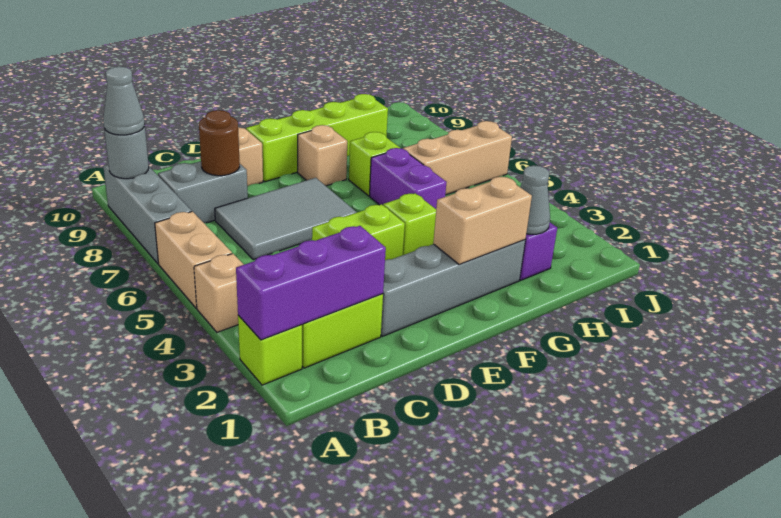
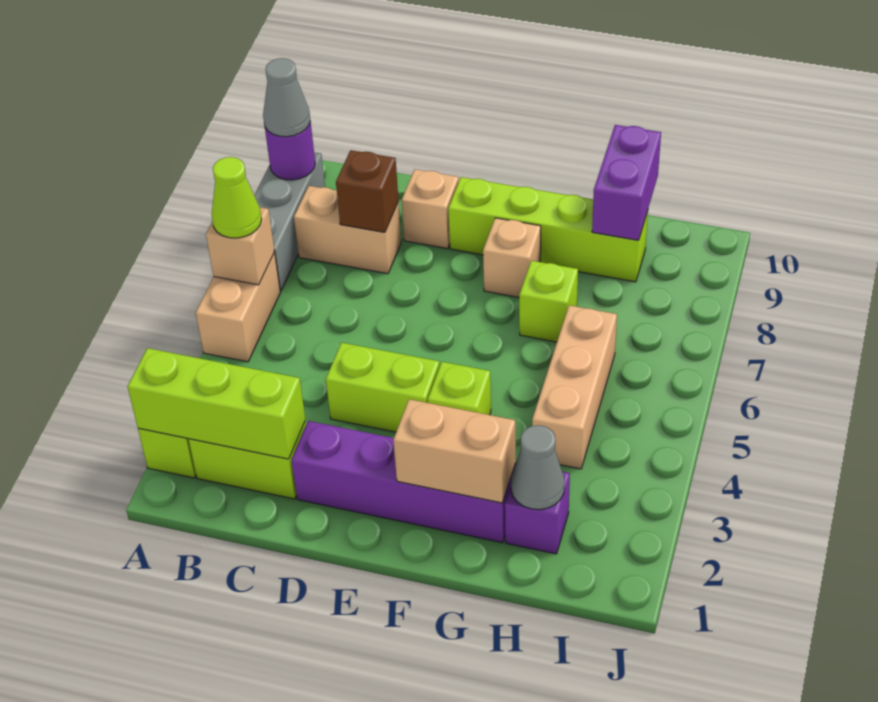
purple brick A2:C2 level 2 -> lime brick A2:C2 level 2
tan brick A4 level 1 -> tan brick A6 level 2
none -> lime cone A6 level 3
grey round brick A9 level 2 -> purple round brick A9 level 2
grey brick B8:C8 level 1 -> tan brick B8:C8 level 1
grey tile C6:E7 level 1 -> none
brown round brick C8 level 2 -> brown brick C8 level 2
grey brick D2:G2 level 1 -> purple brick D2:G2 level 1
purple brick G5:G6 level 1 -> purple brick H9:H10 level 2
tan brick H6:J6 level 1 -> tan brick H4:H6 level 1

